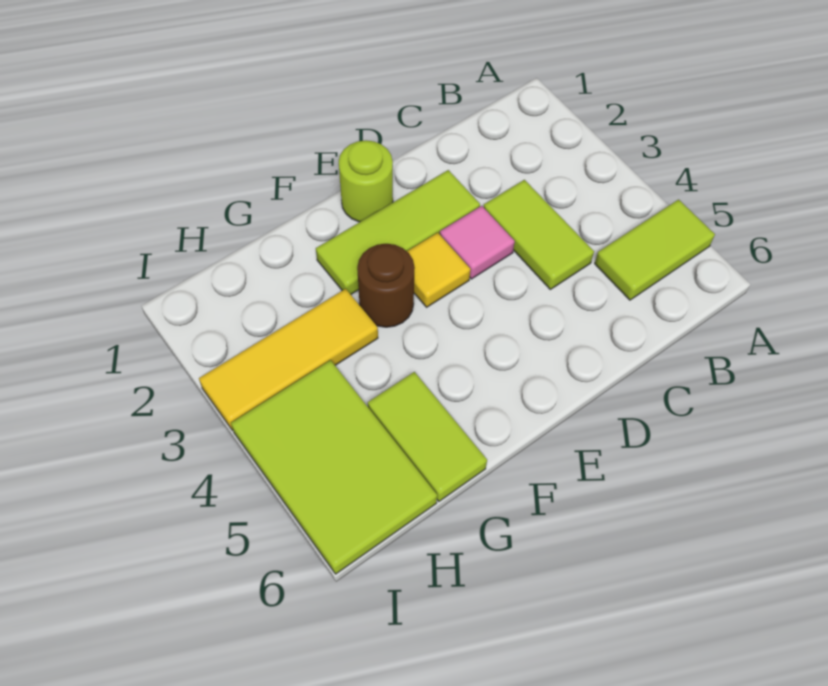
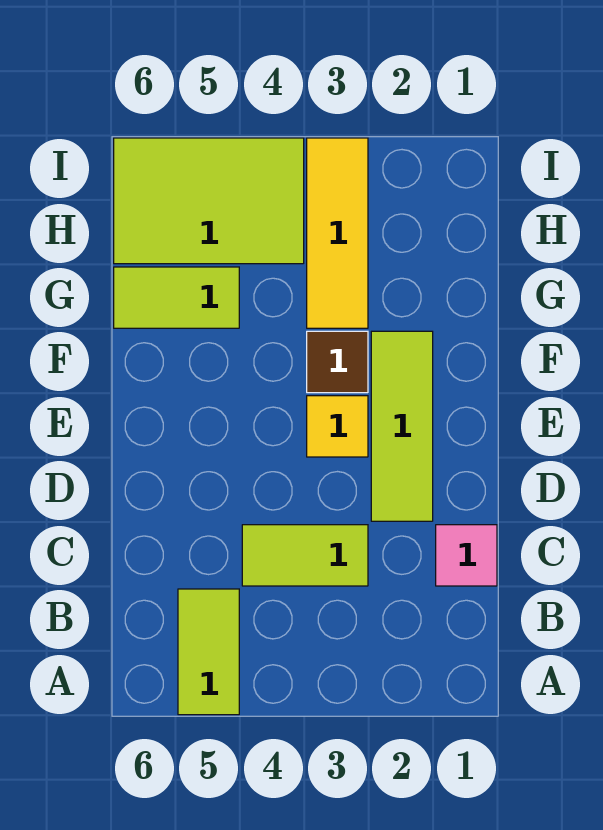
pink tile D3 level 1 -> pink tile C1 level 1
lime round brick E1 level 1 -> none
brown round brick F3 level 1 -> brown tile F3 level 1

